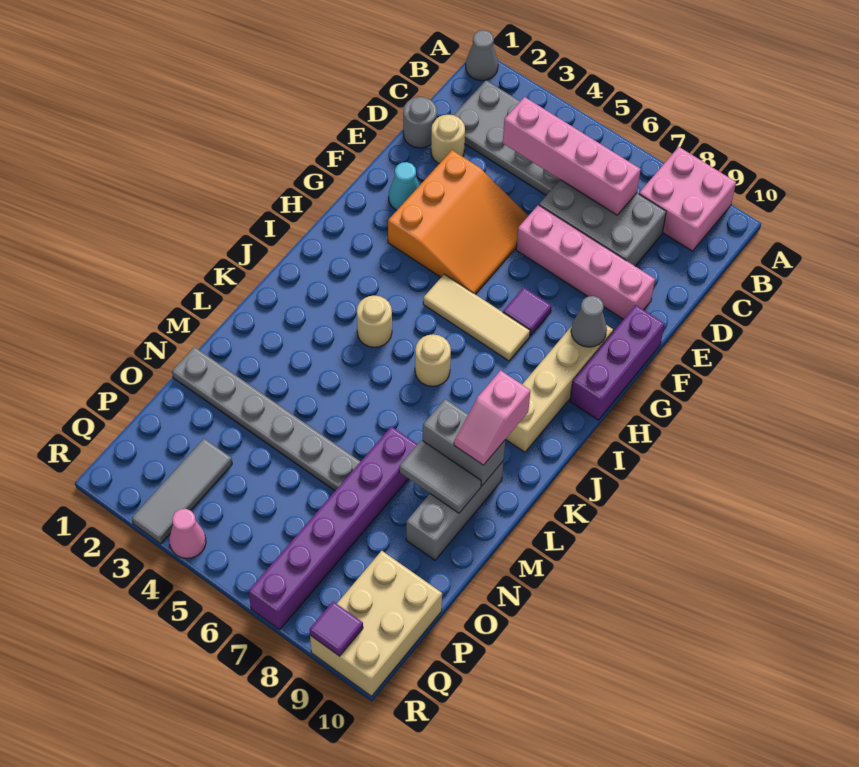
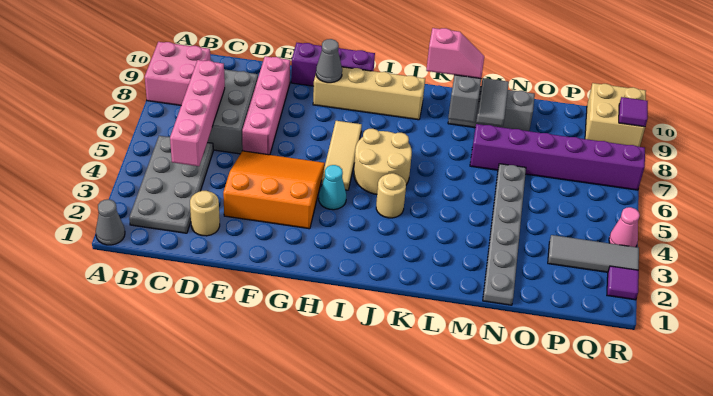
grey round brick D1 level 1 -> none
cyan cone F2 level 1 -> cyan cone H4 level 1
purple tile G7 level 1 -> purple tile R2 level 1
tan round brick J6 level 1 -> tan round brick I5:J6 level 1
tan brick P9:R10 level 1 -> tan brick Q9:R10 level 1

